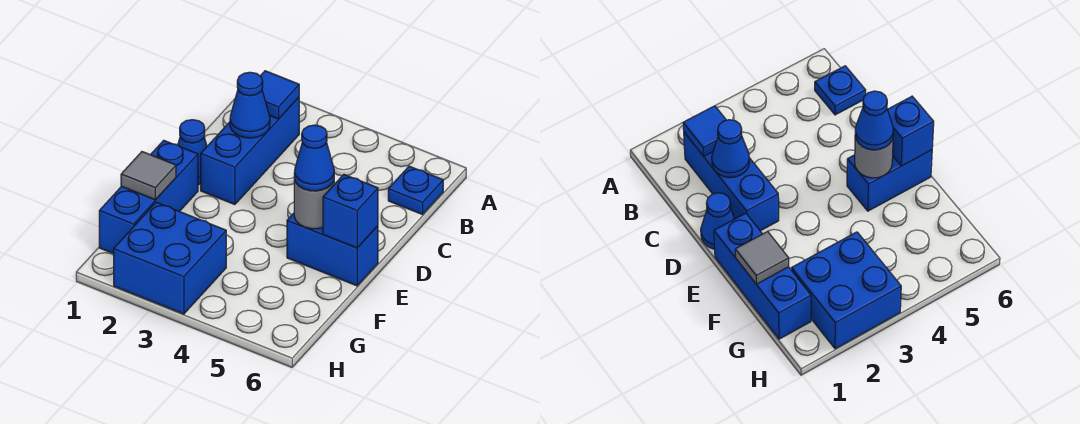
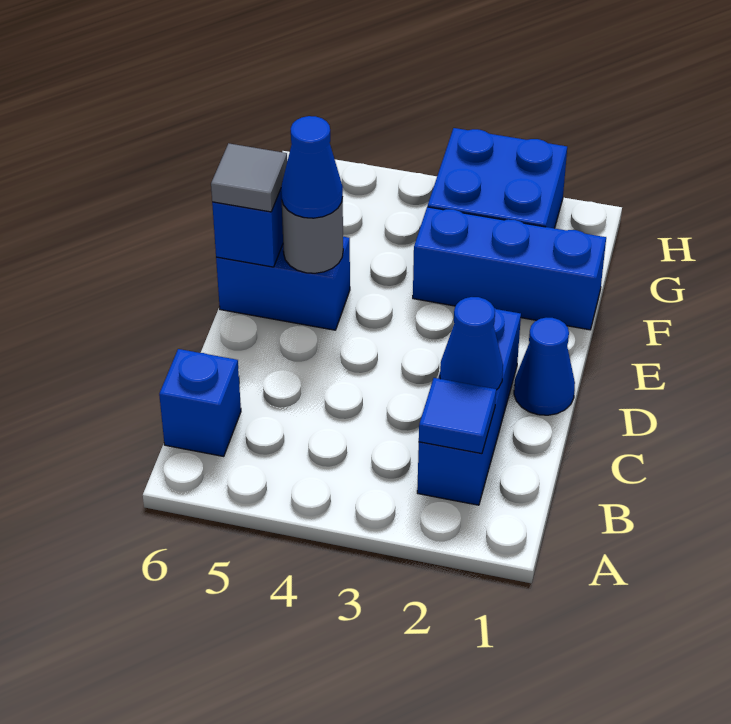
blue plate B6 level 1 -> blue brick B6 level 1
blue brick E1:G1 level 1 -> blue brick F1:F3 level 1
grey tile F1 level 2 -> grey tile E6 level 3

